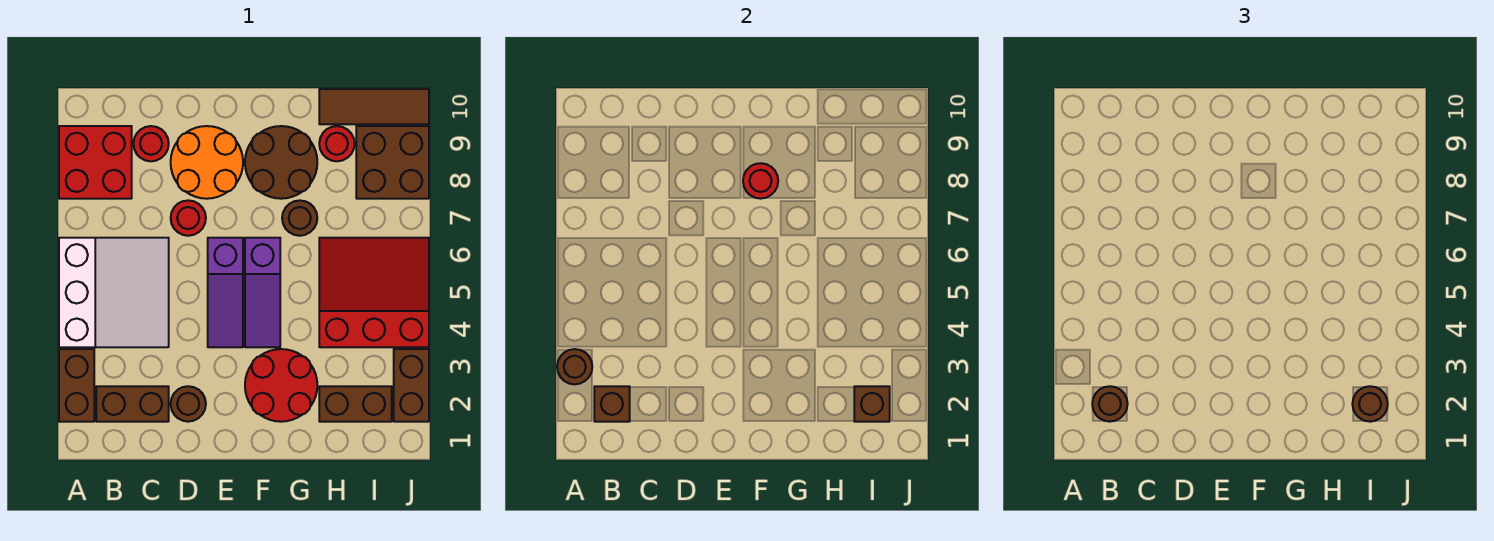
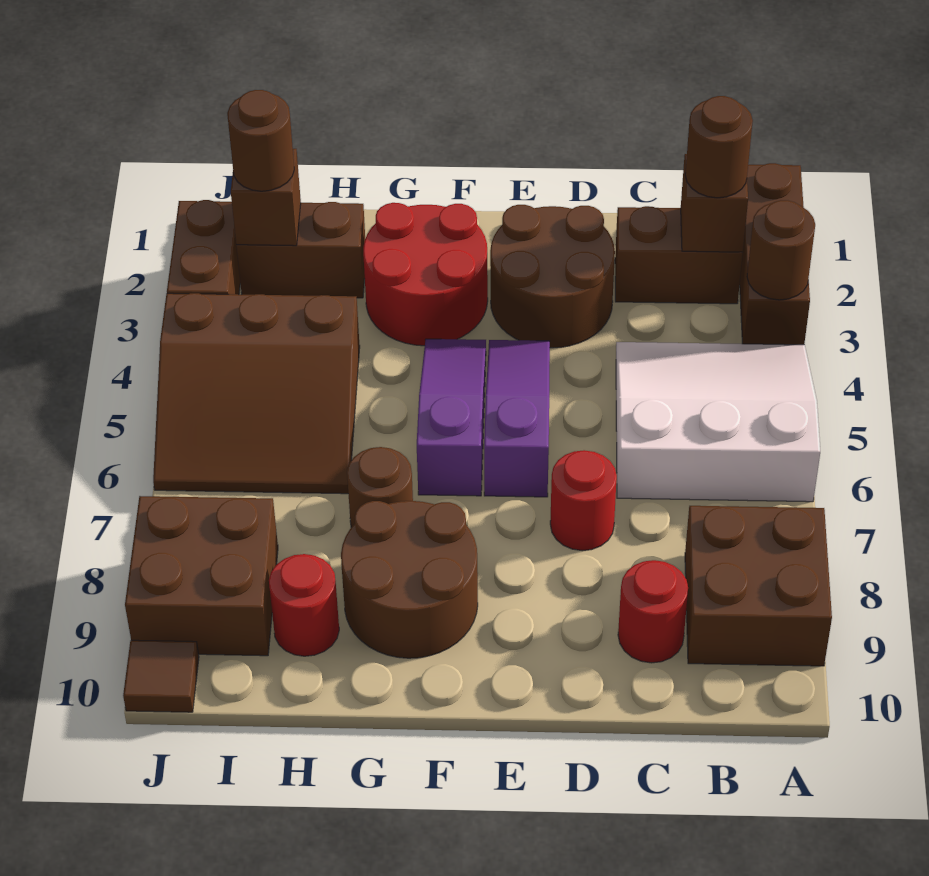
brown brick A2:A3 level 1 -> brown brick A1:A3 level 1
white slope A4:C6 level 1 top A -> white slope A4:C6 level 1 top 6
red brick A8:B9 level 1 -> brown brick A8:B9 level 1
brown round brick D2 level 1 -> brown round brick D2:E3 level 1
orange round brick D8:E9 level 1 -> none
red round brick F8 level 2 -> none
red slope H4:J6 level 1 top 4 -> brown slope H4:J6 level 1 top 4
brown tile H10:J10 level 1 -> brown tile J10 level 1

